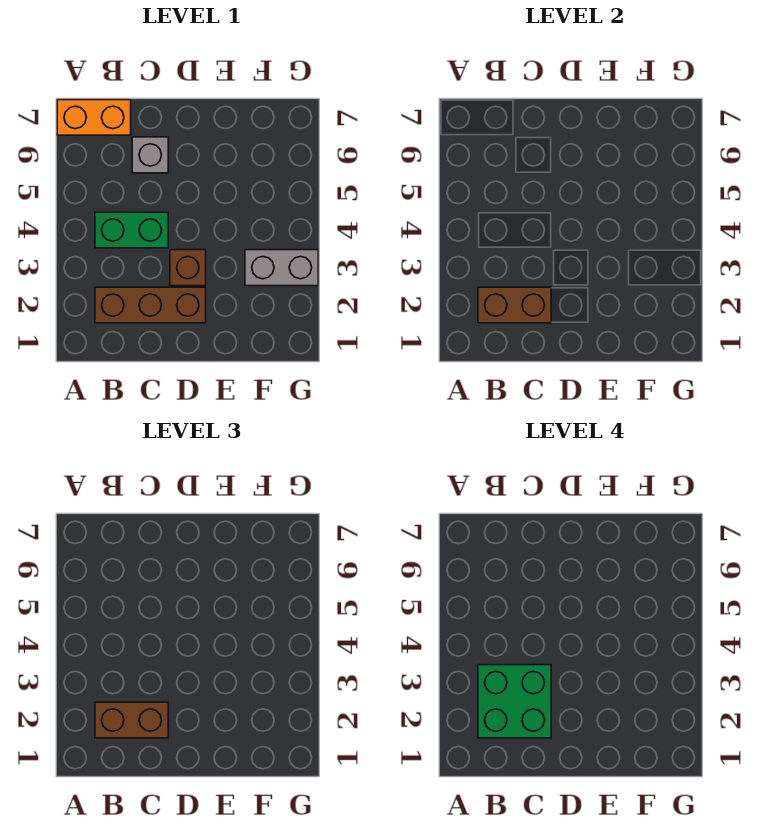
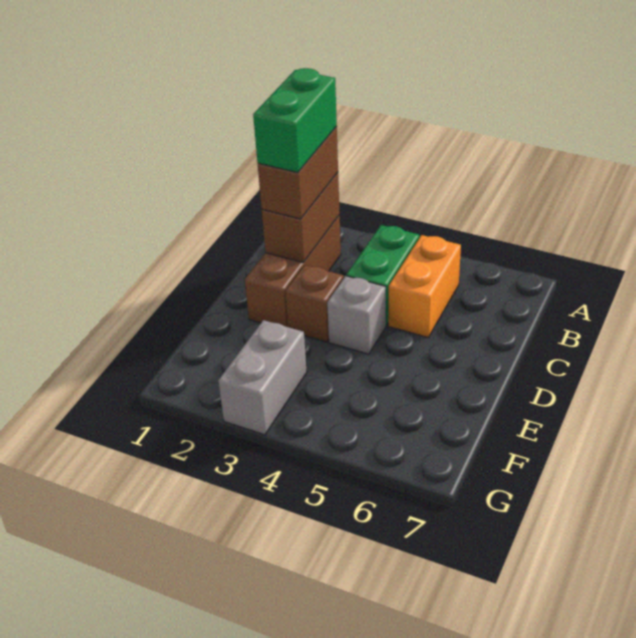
orange brick A7:B7 level 1 -> orange brick B5:C5 level 1
green brick B2:C3 level 4 -> green brick B2:C2 level 4
grey brick C6 level 1 -> grey brick D4 level 1

